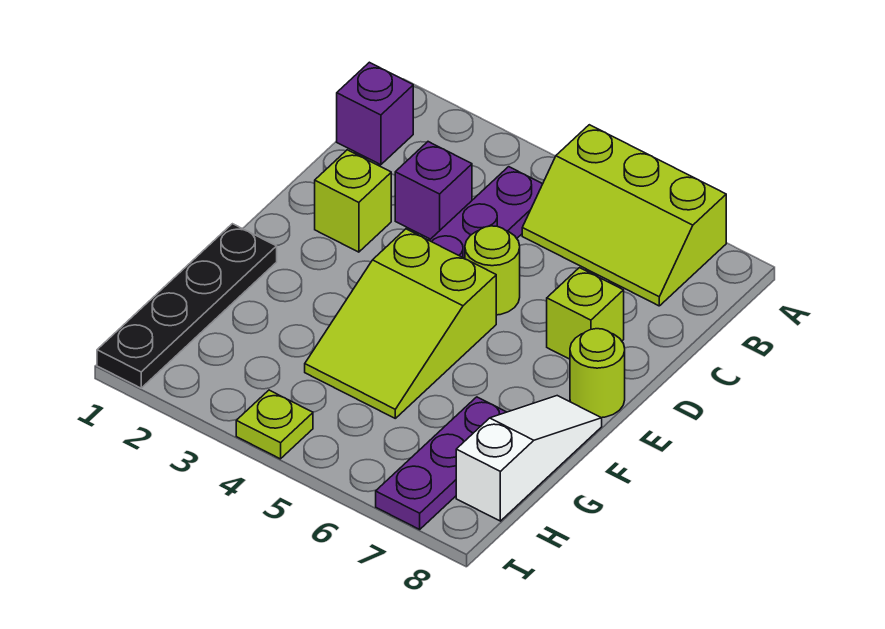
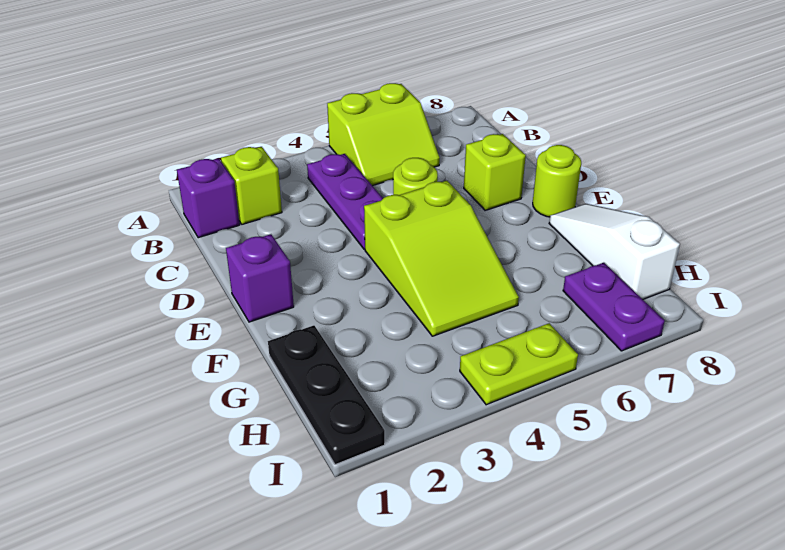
lime slope A5:B7 level 1 top A -> lime slope A5:B6 level 1 top A
purple brick C3 level 1 -> purple brick E1 level 1
lime brick D2 level 1 -> lime brick B2 level 1
black plate F1:I1 level 1 -> black plate G1:I1 level 1
purple plate G7:I7 level 1 -> purple plate H7:I7 level 1
lime plate I4 level 1 -> lime plate I4:I5 level 1

